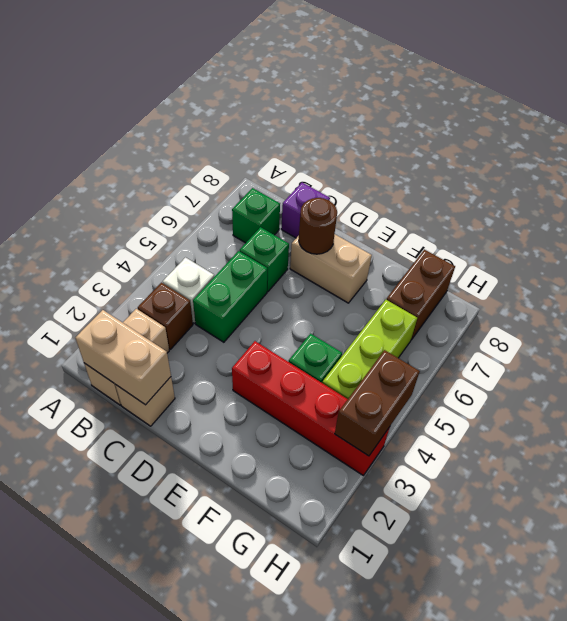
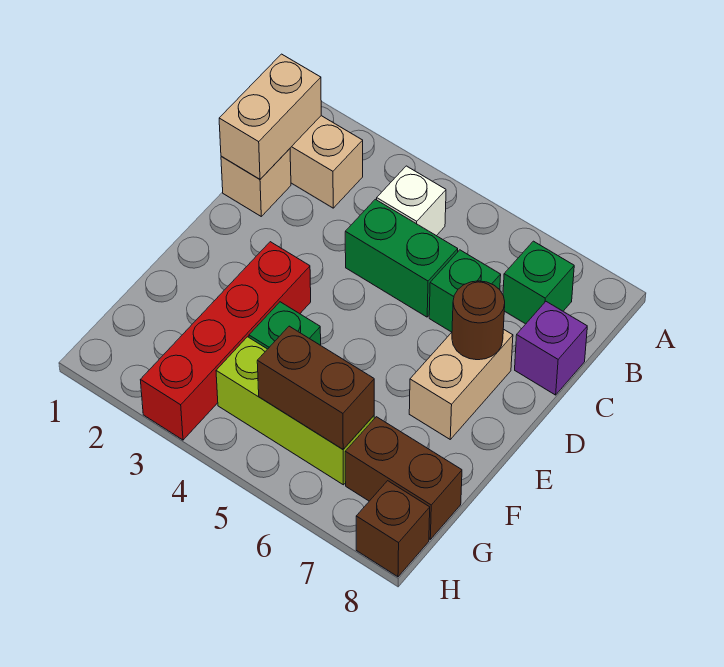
brown brick B3 level 1 -> brown brick H8 level 1
brown brick H3:H4 level 2 -> brown brick G5:G6 level 2

